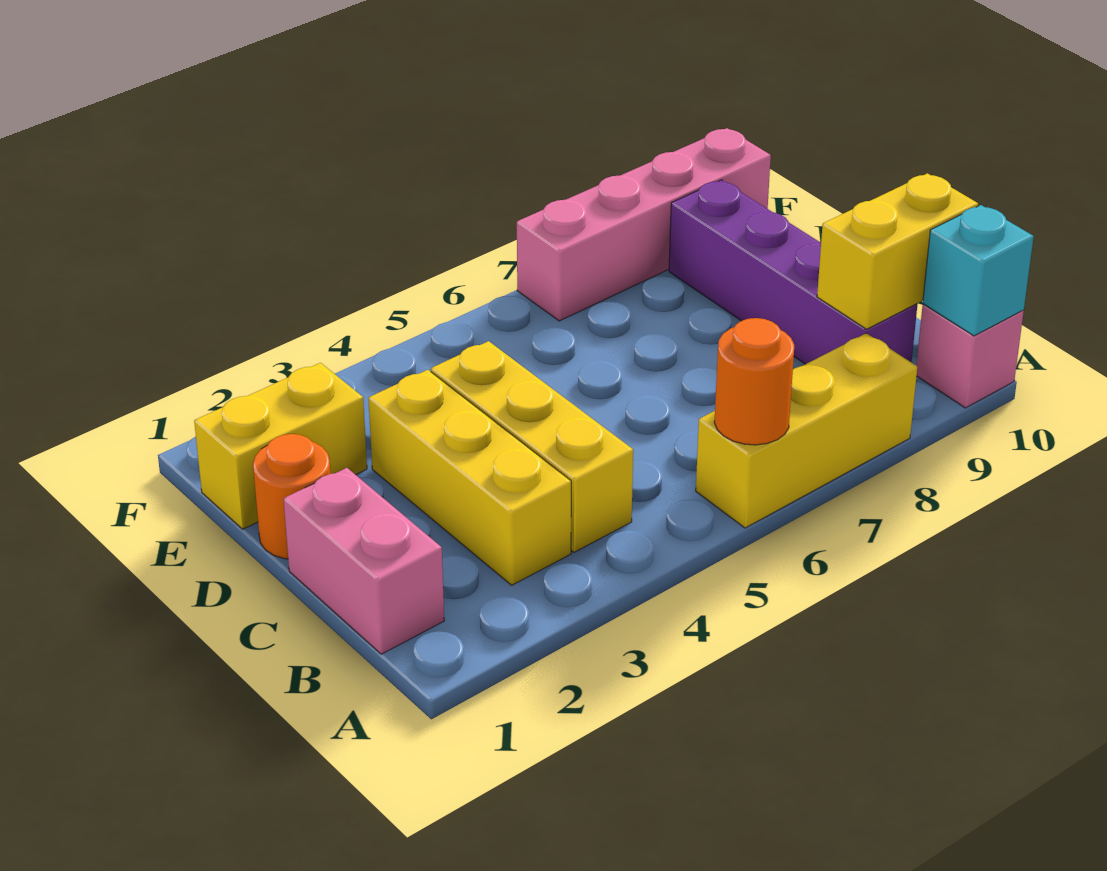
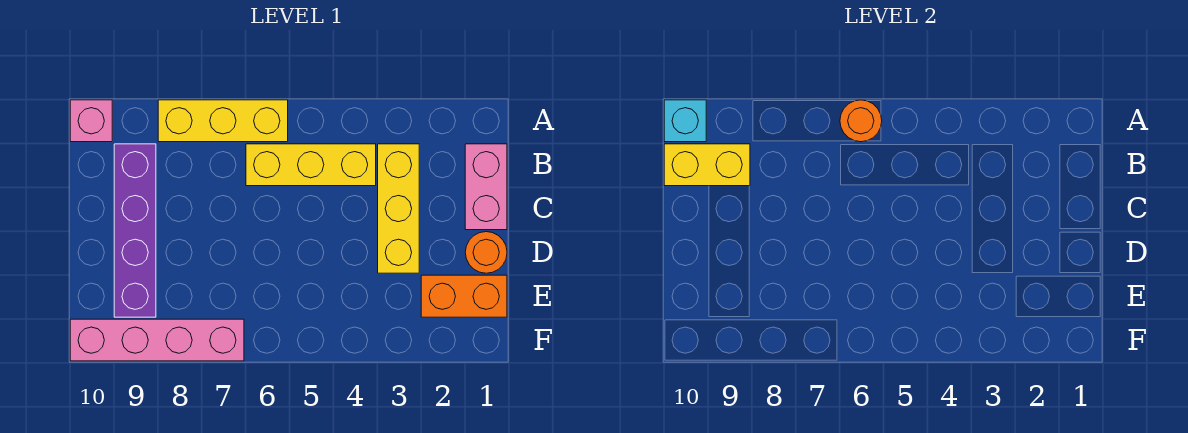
yellow brick B4:D4 level 1 -> yellow brick B4:B6 level 1
yellow brick E1:E2 level 1 -> orange brick E1:E2 level 1

